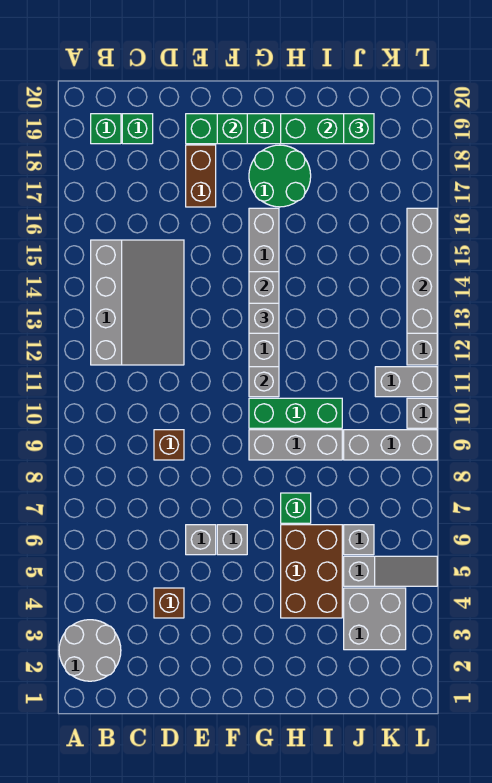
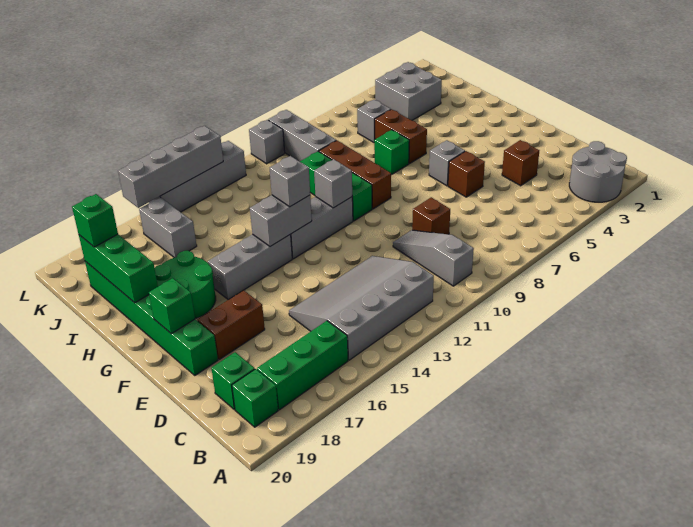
none -> green brick B16:B18 level 1
grey brick E6 level 1 -> brown brick E6 level 1
grey brick G9:I9 level 1 -> brown brick G9:I9 level 1
brown brick H4:I6 level 1 -> brown brick H6:I6 level 1
grey slope J5:L5 level 1 top J -> grey slope B10:D10 level 1 top B
grey brick K11:L11 level 1 -> grey brick J16:K16 level 1

